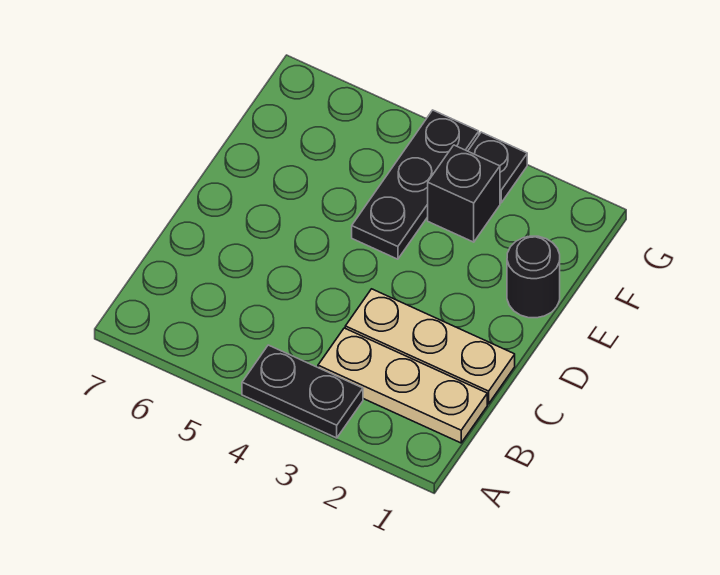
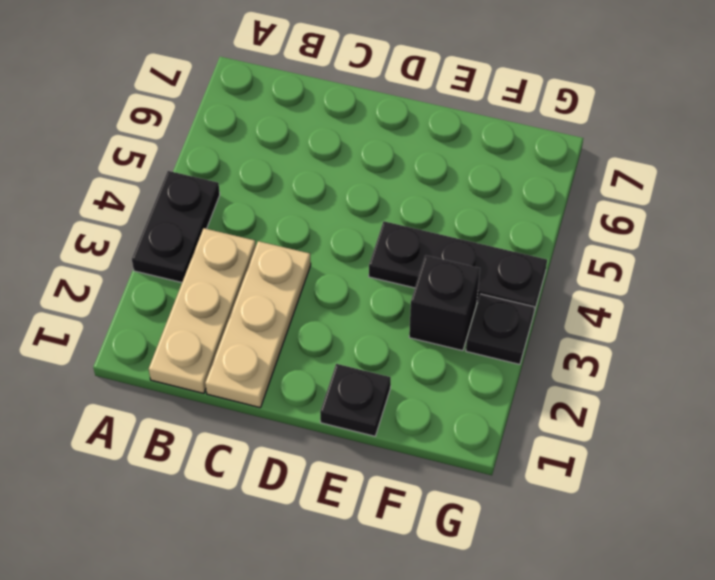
black round brick E1 level 1 -> black plate E1 level 1

